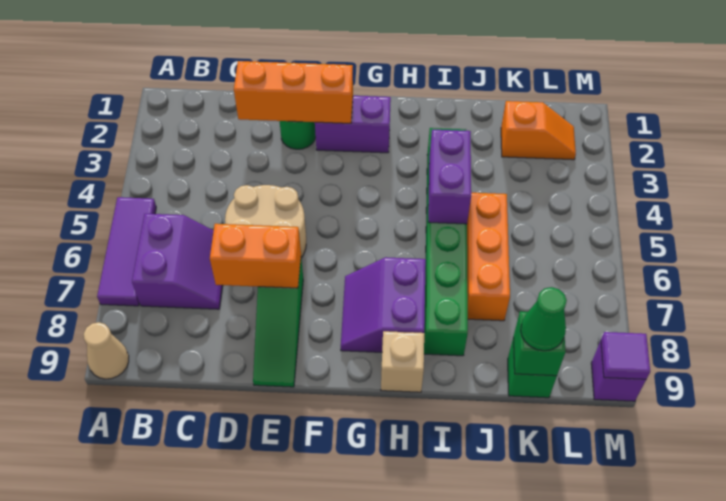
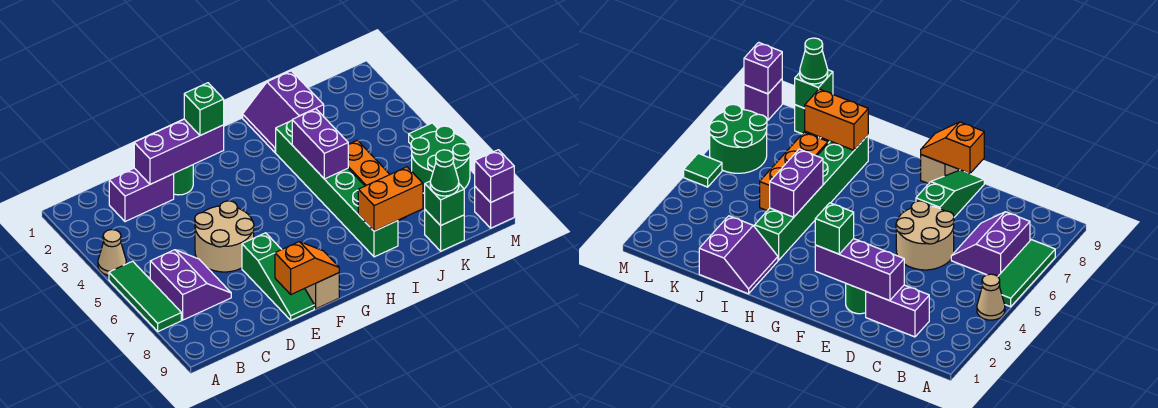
purple tile A5:A7 level 1 -> green tile A5:A7 level 1
tan cone A9 level 1 -> tan cone A4 level 1
orange brick D2:F2 level 2 -> purple brick D2:F2 level 2
orange brick D7:E7 level 2 -> orange brick I8:J8 level 2
purple brick F2:G2 level 1 -> purple brick C2:D2 level 1
none -> green brick F2 level 3
purple slope G7:H8 level 1 top H -> purple slope I1:J2 level 1 top J
tan brick H9 level 1 -> tan brick F9 level 1
orange slope K2:L2 level 1 top K -> orange slope E9:F9 level 2 top E
none -> green round brick L6:M7 level 1
none -> green tile M5 level 1
purple tile M9 level 2 -> purple brick M9 level 2

